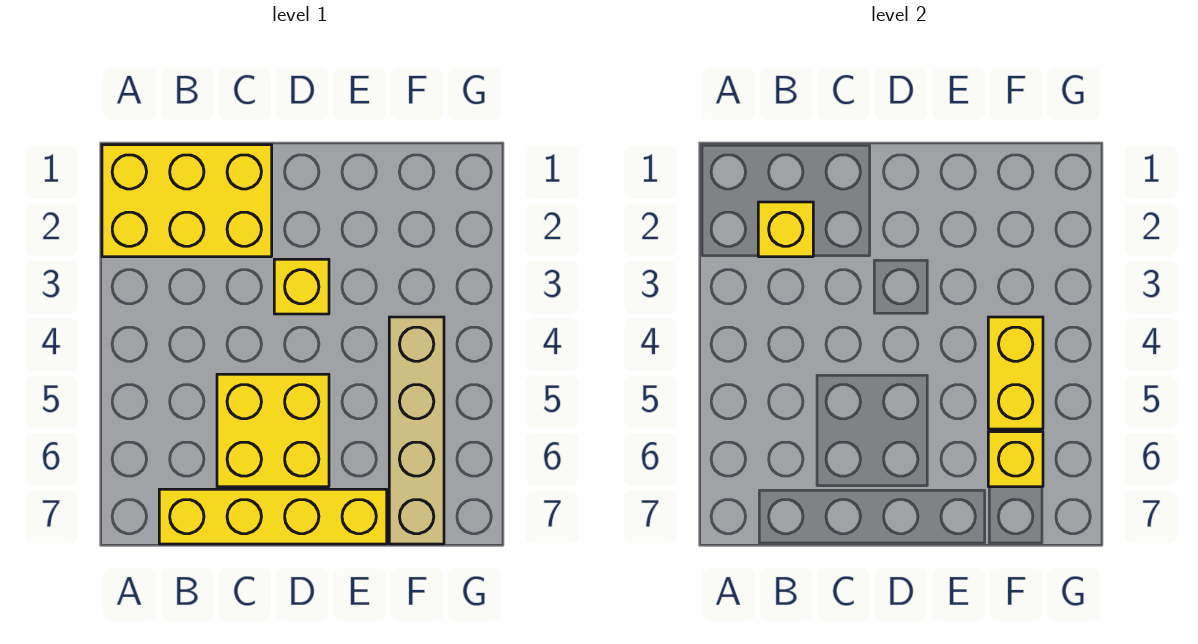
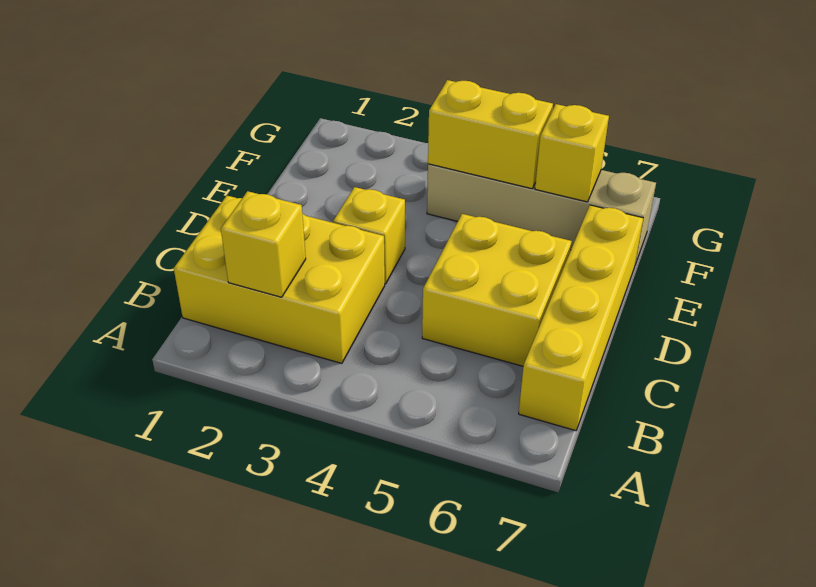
yellow brick A1:C2 level 1 -> yellow brick B1:C3 level 1

